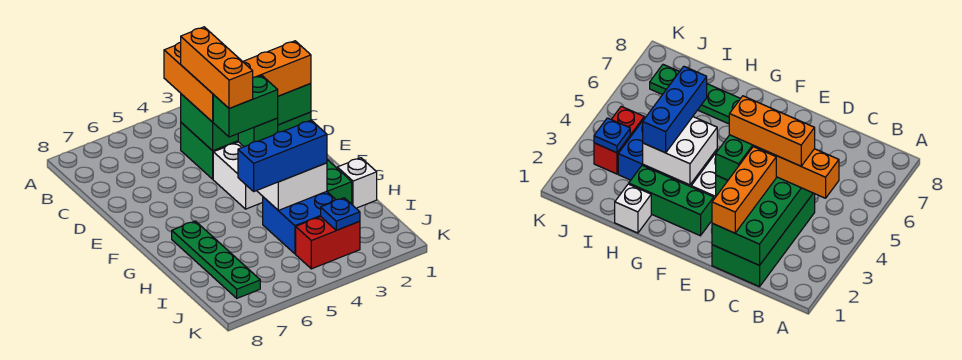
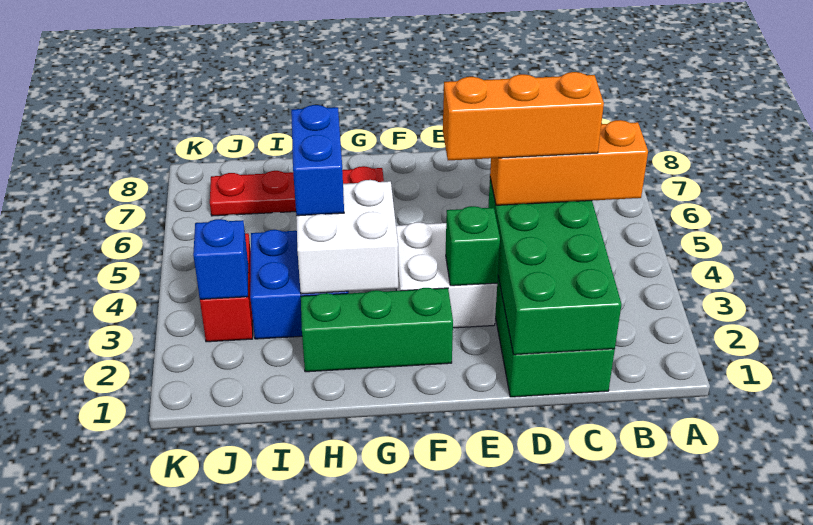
orange brick D1:D3 level 3 -> none
green brick E3:E4 level 3 -> none
green plate G7:J7 level 1 -> red plate G7:J7 level 1
white brick H1 level 1 -> none
blue brick H3:H5 level 3 -> blue brick H4:H5 level 3
blue plate J3 level 2 -> blue brick J3 level 2

